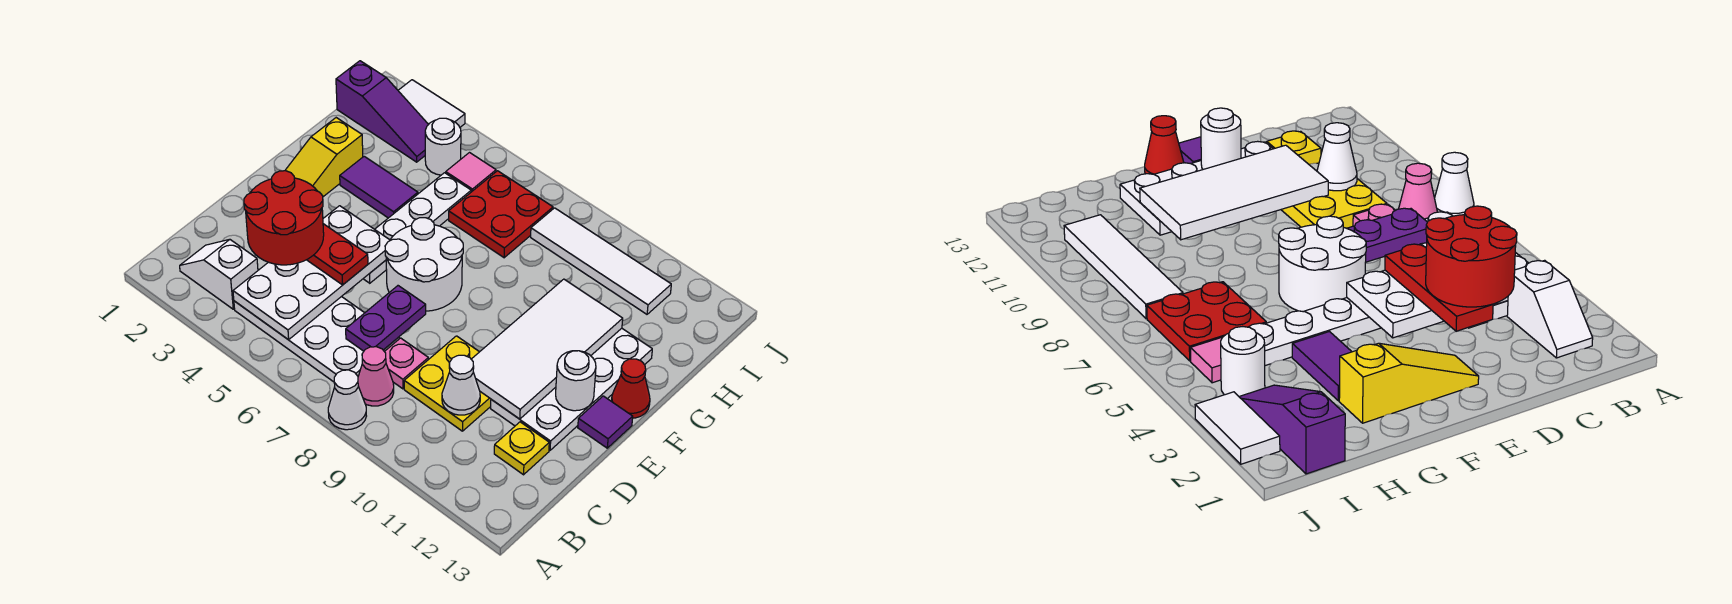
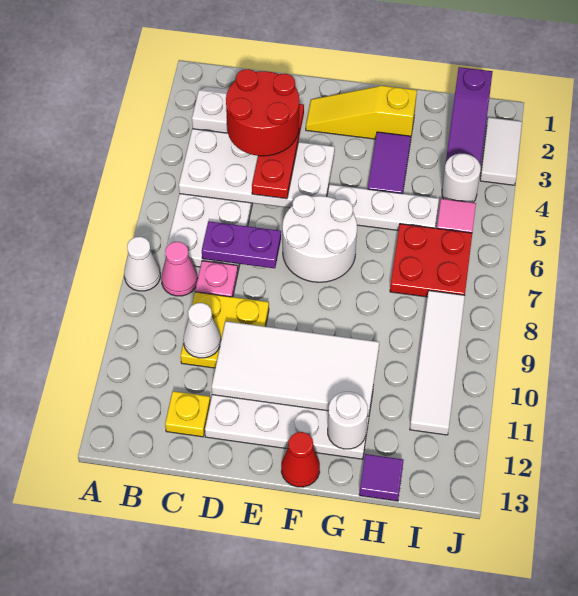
white round brick E12 level 2 -> white round brick G12 level 2
purple tile E13 level 1 -> purple tile H13 level 1

